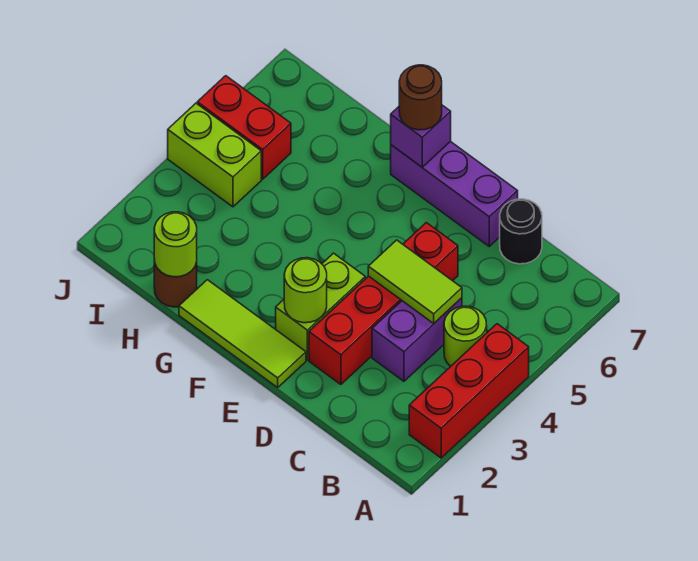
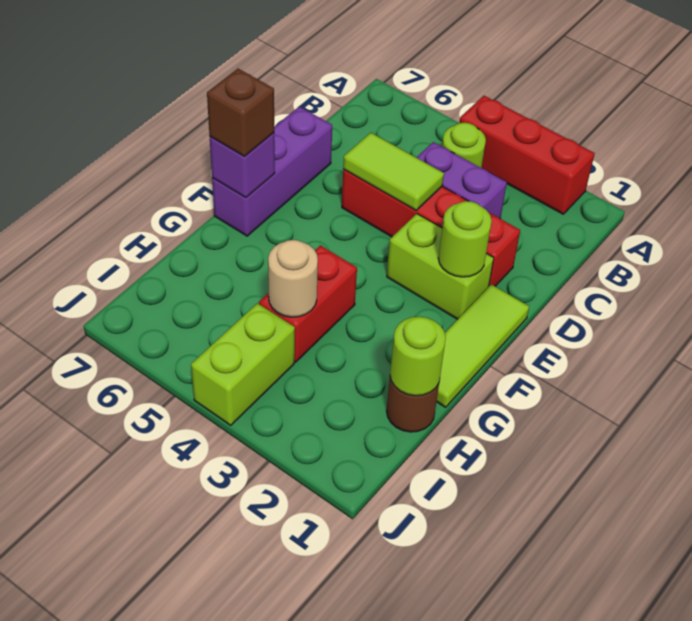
lime tile C4:D4 level 2 -> lime tile D4:D5 level 2
black round brick C7 level 1 -> none
brown round brick F7 level 3 -> brown brick F7 level 3
none -> tan round brick H4 level 2
red brick I5:J5 level 1 -> red brick G4:H4 level 1

